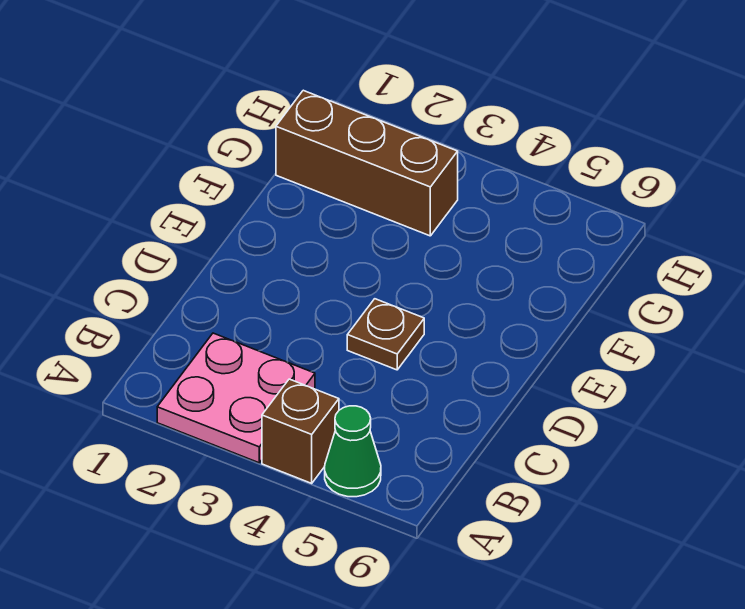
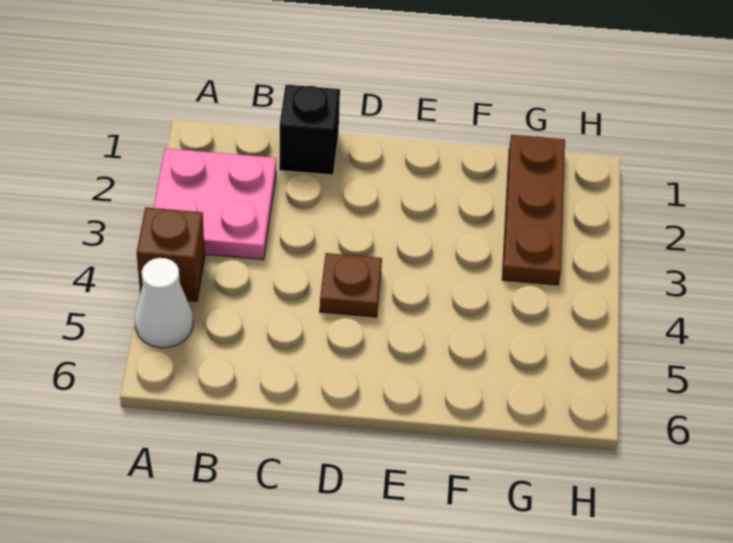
green cone A5 level 1 -> white cone A5 level 1
none -> black brick C1 level 1
brown brick G1:G3 level 1 -> brown plate G1:G3 level 1

